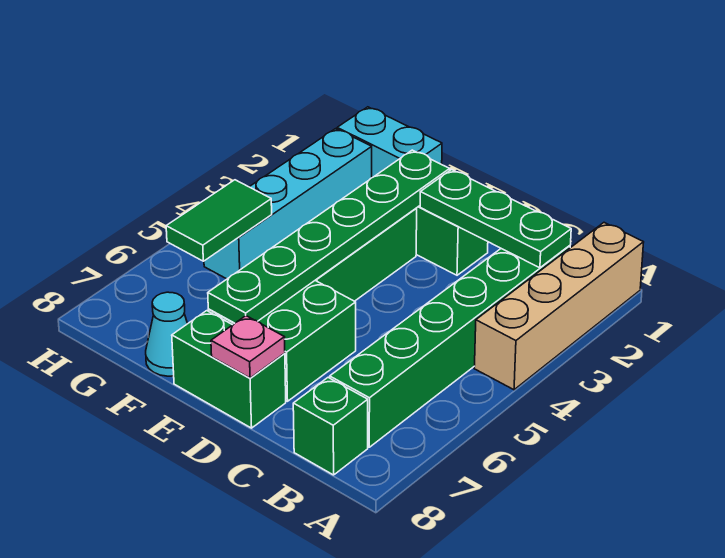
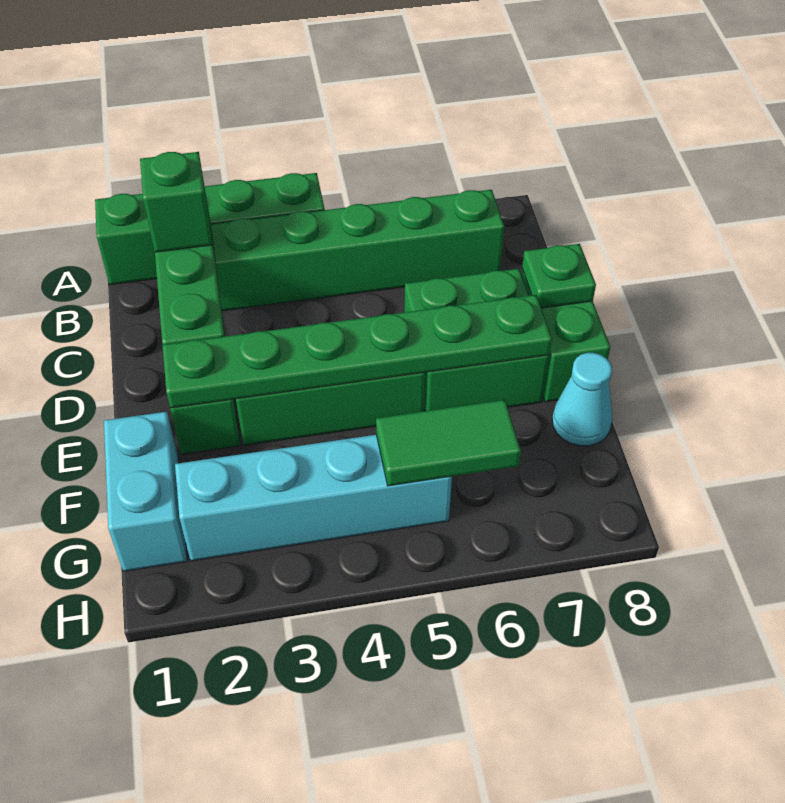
tan brick A1:A4 level 1 -> green brick A1:A4 level 1
green brick B8 level 1 -> green brick B2 level 3
pink plate D8 level 2 -> green plate D8 level 2

